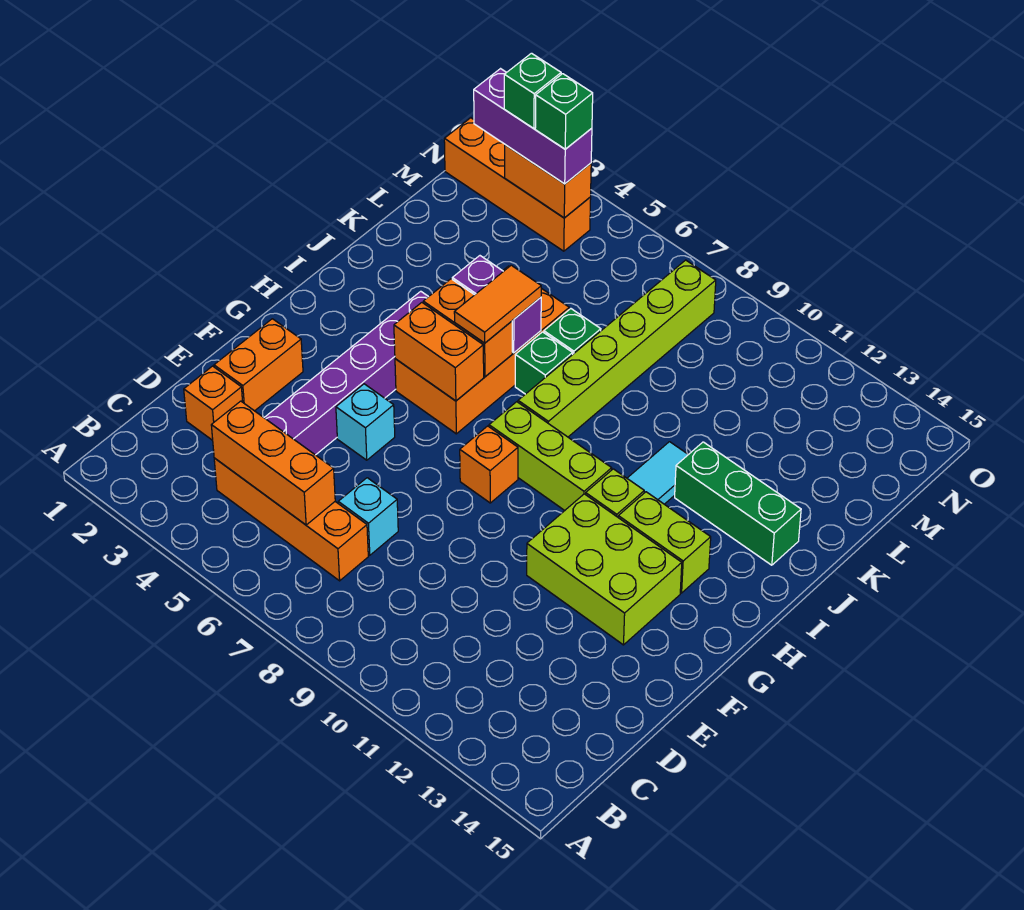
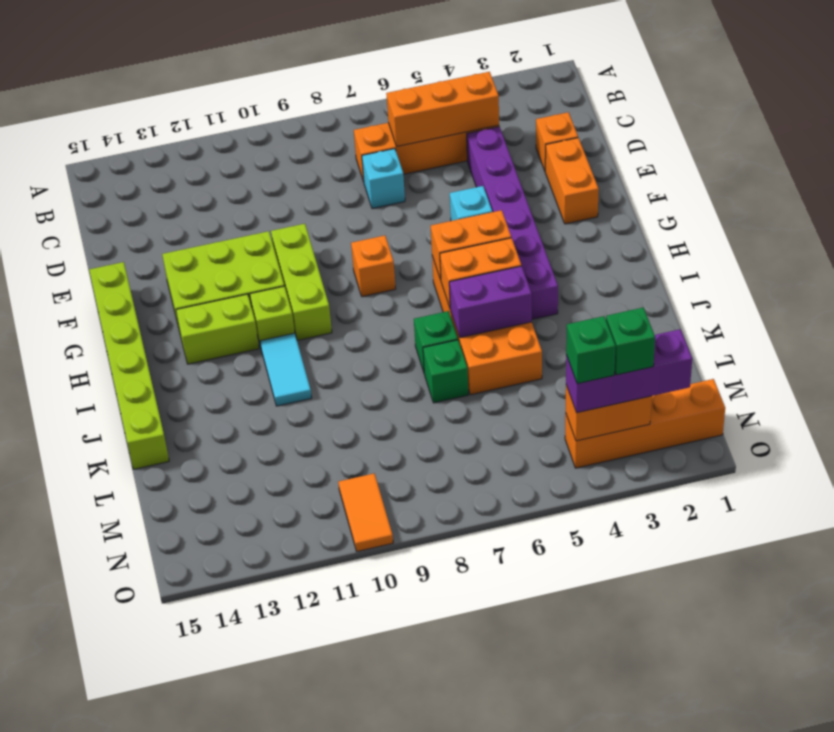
lime brick H8:H10 level 1 -> lime brick F10:H10 level 1
orange tile I6:J6 level 3 -> orange tile N10:O10 level 1
lime brick I8:N8 level 1 -> lime brick F15:K15 level 1
green brick J12:J14 level 1 -> none

